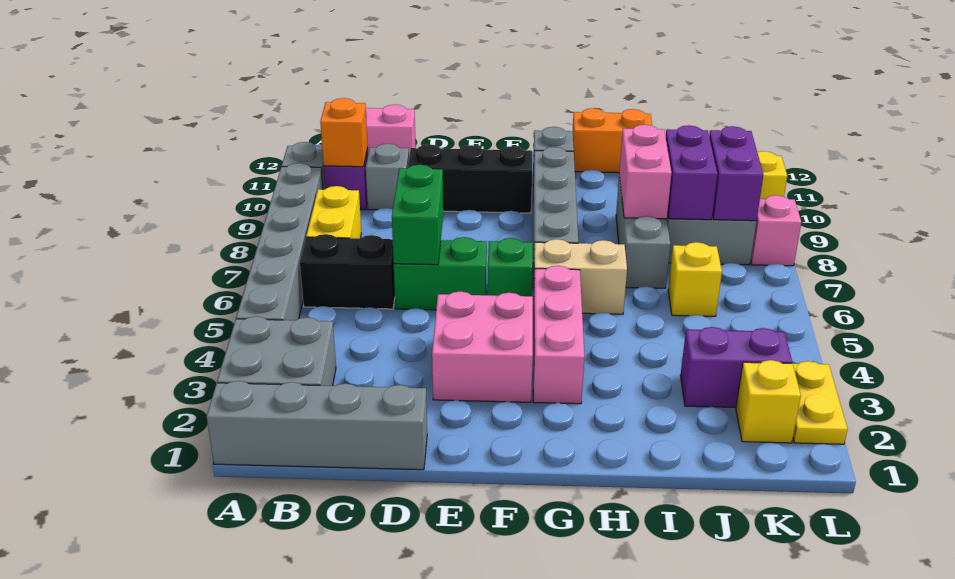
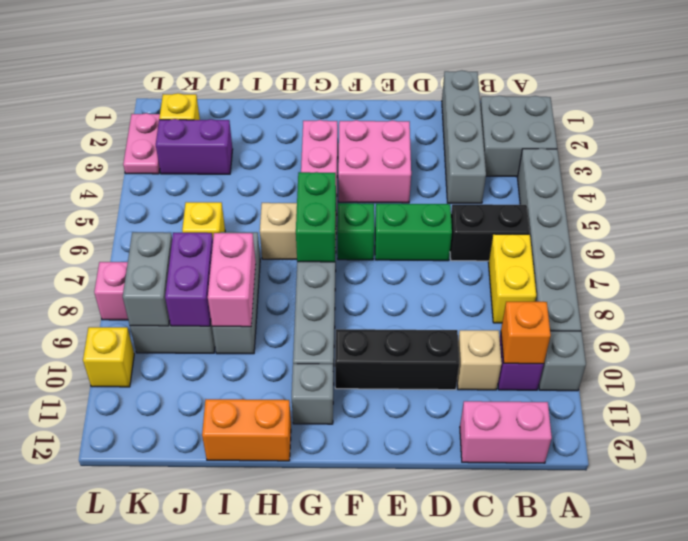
grey brick A1:D1 level 1 -> grey brick C1:C4 level 1
grey brick C10 level 1 -> tan brick C10 level 1
green brick D6:D7 level 2 -> green brick G6:G7 level 2
purple brick K8:K9 level 2 -> grey brick K8:K9 level 2
yellow plate L2:L3 level 1 -> pink plate L2:L3 level 1

